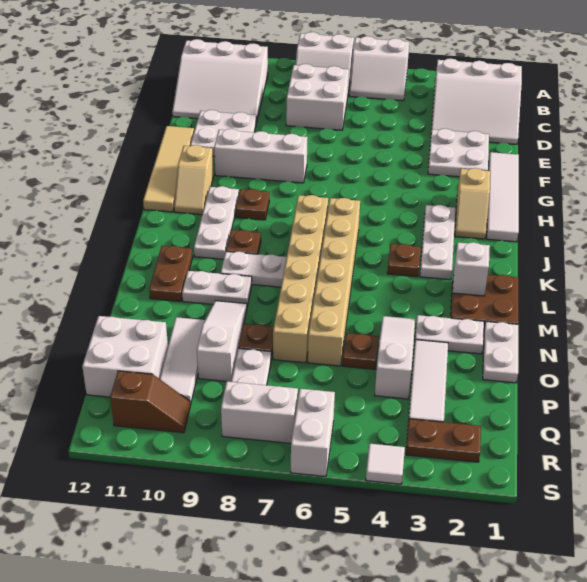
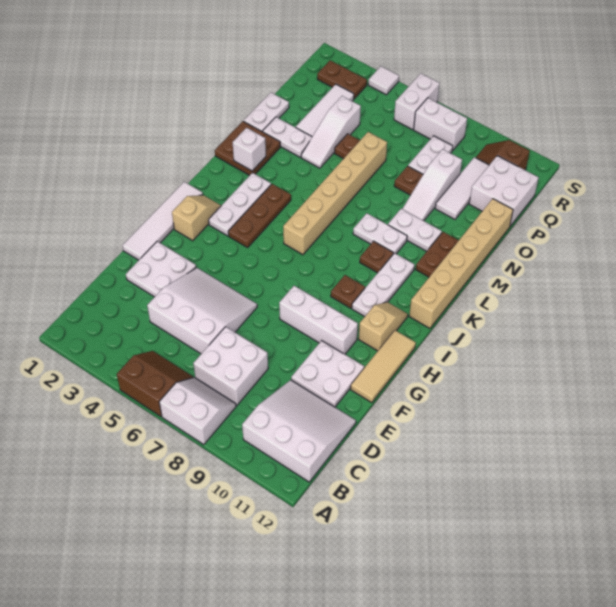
white slope A5:B6 level 1 top A -> brown slope A5:B6 level 1 top A
white slope B1:D3 level 1 top B -> white slope D4:F6 level 1 top D
tan tile F12:I12 level 1 -> tan tile F12:H12 level 1
tan brick J7:O7 level 1 -> tan brick J12:O12 level 1
brown plate K4 level 1 -> brown plate I4:K4 level 1

